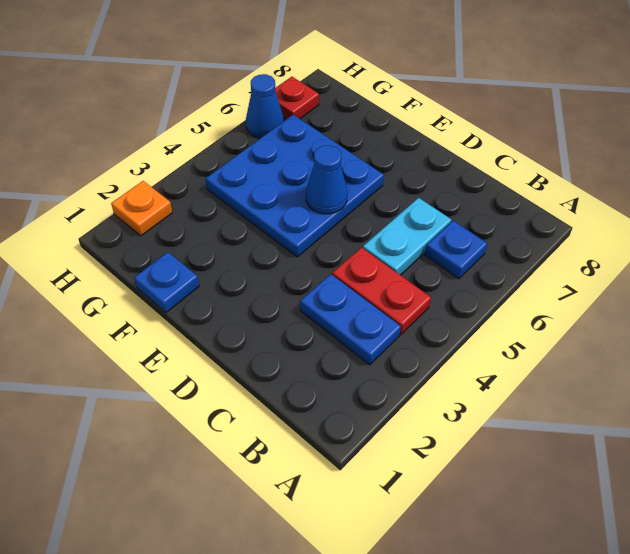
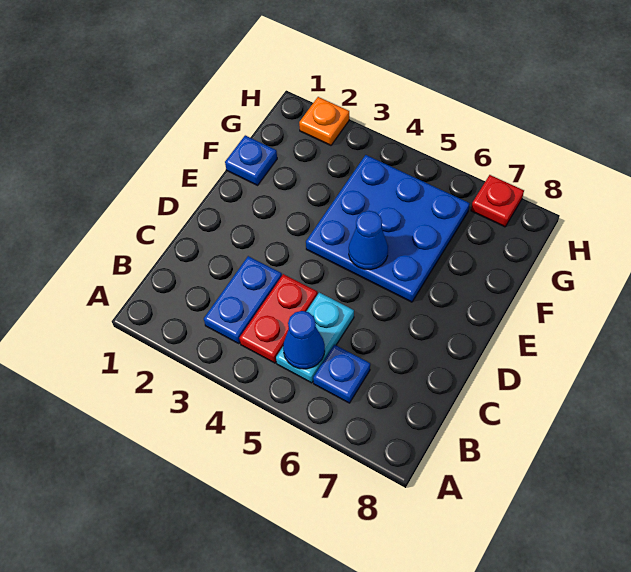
cyan plate C5:C6 level 1 -> cyan plate B5:C5 level 1
blue cone H6 level 1 -> blue cone B5 level 2

